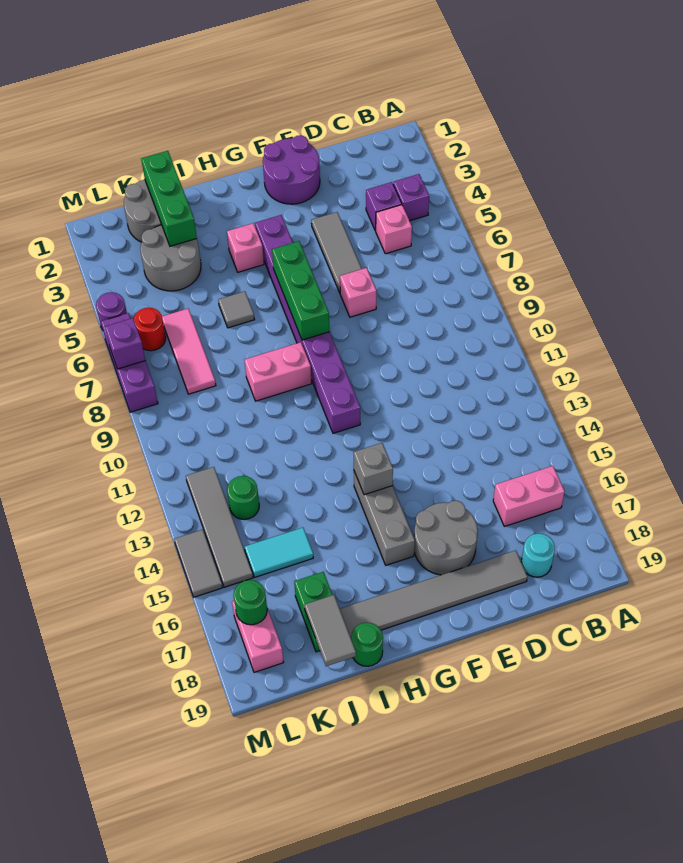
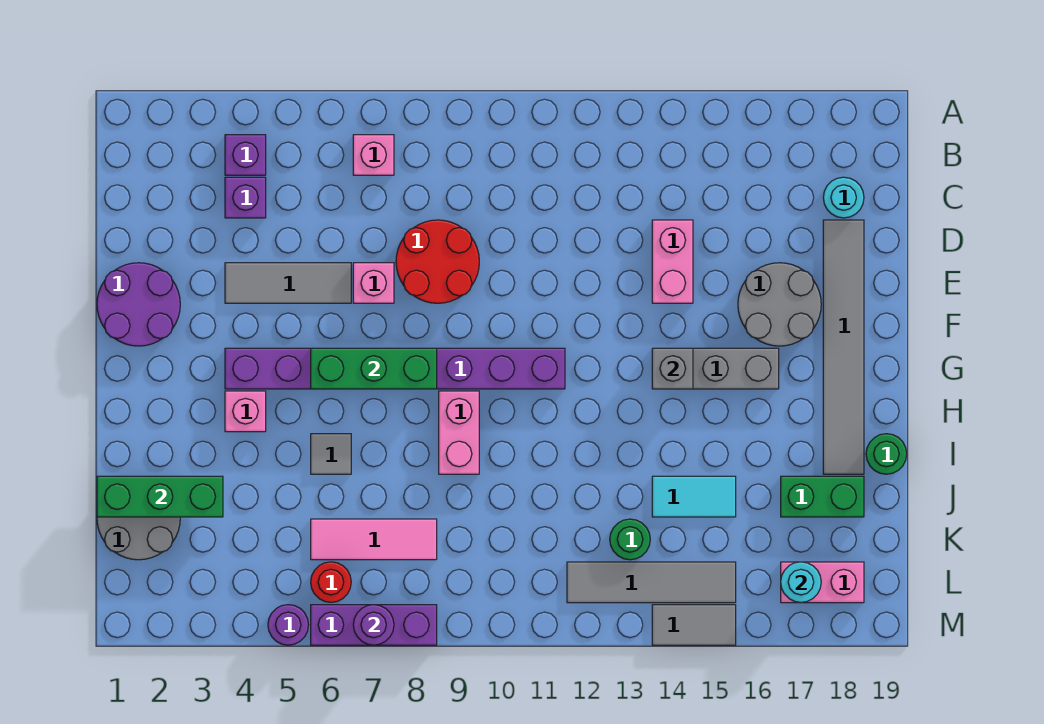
pink brick B16:C16 level 1 -> pink brick D14:E14 level 1
pink brick C5 level 1 -> pink brick B7 level 1
none -> red round brick D8:E9 level 1
grey round brick J3:K4 level 1 -> none
cyan tile J15:K15 level 1 -> cyan tile J14:J15 level 1
grey tile J18:J19 level 2 -> none
green round brick L17 level 2 -> cyan round brick L17 level 2
purple brick M7 level 2 -> purple round brick M7 level 2

